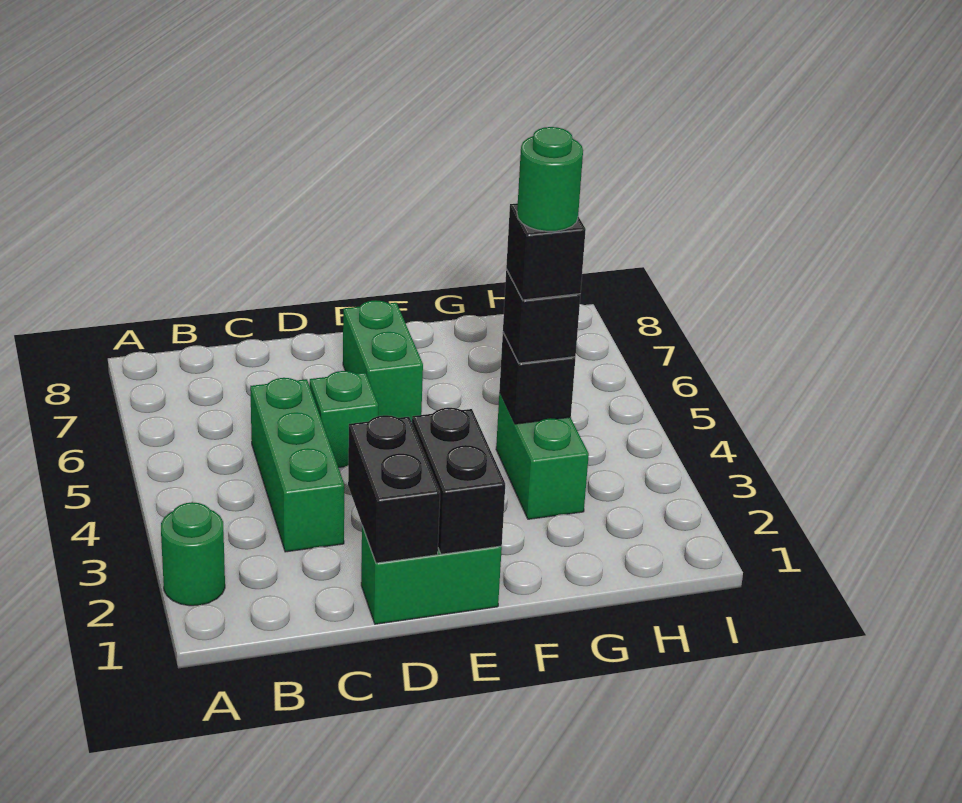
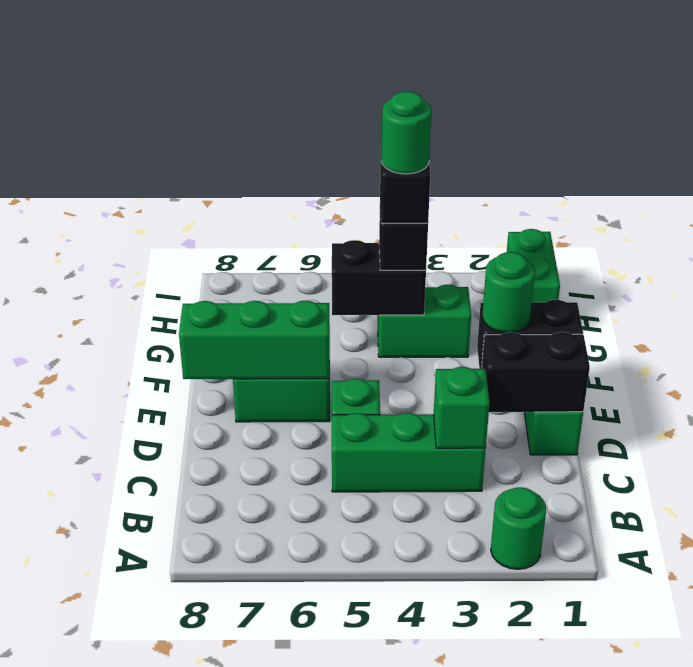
none -> green brick C3 level 2
none -> green round brick E2 level 3
none -> green brick E6:E8 level 2
black brick G4 level 2 -> black brick G4:G5 level 2
none -> green brick H1:I1 level 1

